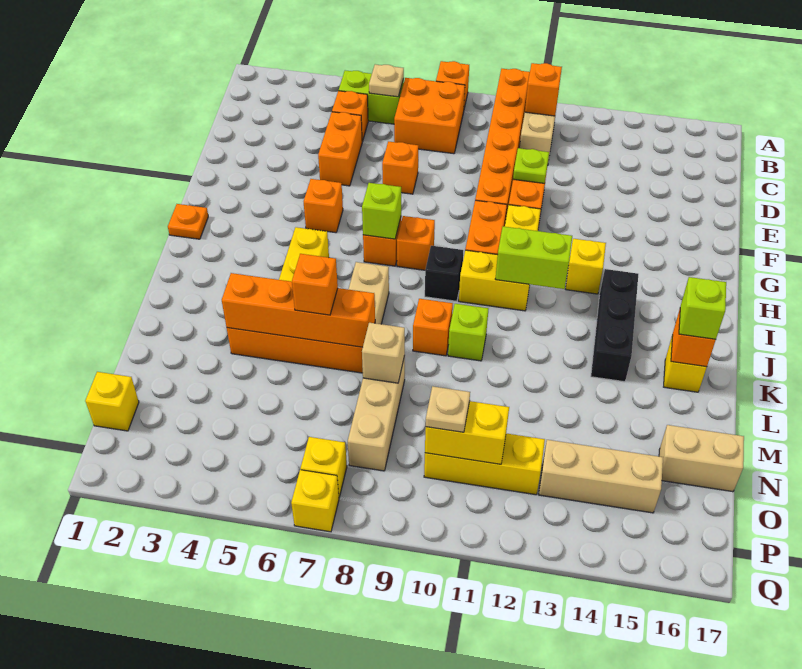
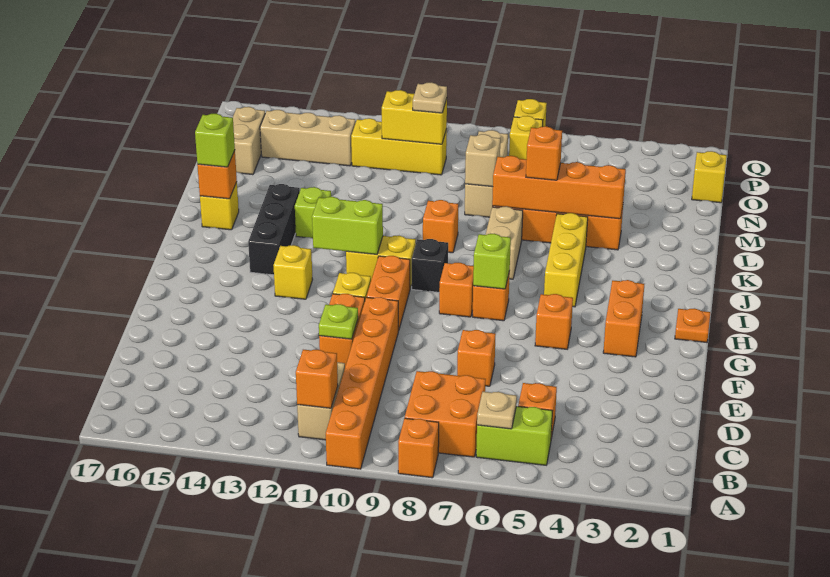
orange brick D5:E5 level 1 -> orange brick G3:H3 level 1
lime brick K10 level 1 -> lime brick K13 level 1
tan brick N16:N17 level 1 -> tan brick N16:O16 level 1

